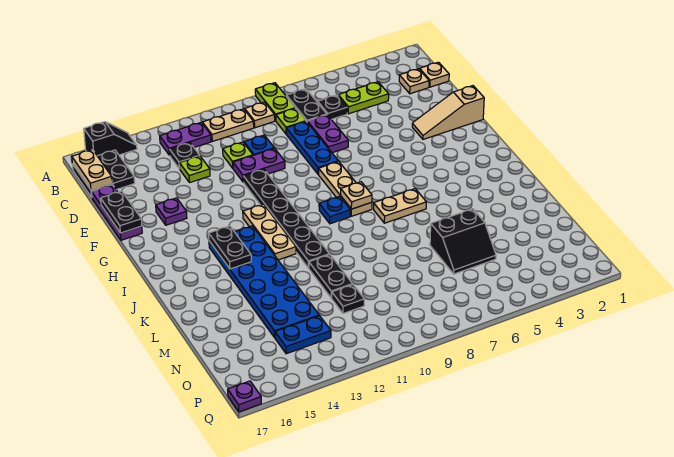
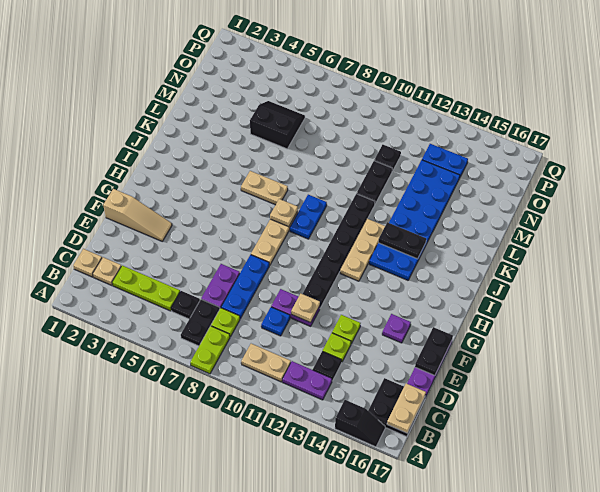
black slope A15:A16 level 1 top 16 -> black slope A15:A16 level 1 top 15
tan plate B9 level 1 -> tan plate E11 level 2
lime plate C4:C5 level 1 -> lime plate C3:C5 level 1
lime plate D11 level 1 -> lime plate E13 level 1
blue plate I9 level 1 -> blue plate I9:J9 level 1
black plate I14:J14 level 2 -> black plate J13:J14 level 2
purple plate Q17 level 1 -> none

